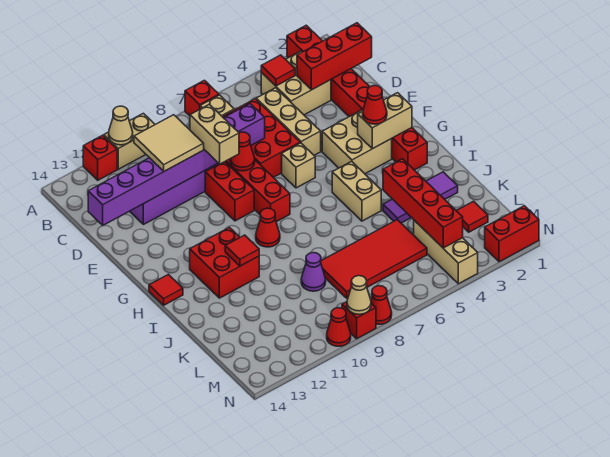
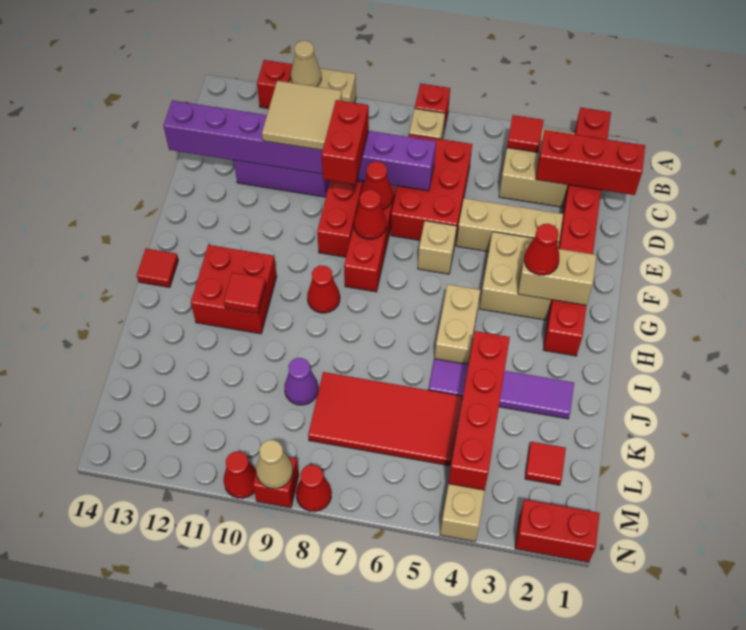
tan brick C5:E5 level 1 -> tan brick E3:E5 level 1
tan brick D9:E9 level 3 -> red brick D9:E9 level 3
none -> red cone F8 level 2
purple tile J2:J4 level 1 -> purple tile J2:J5 level 1

